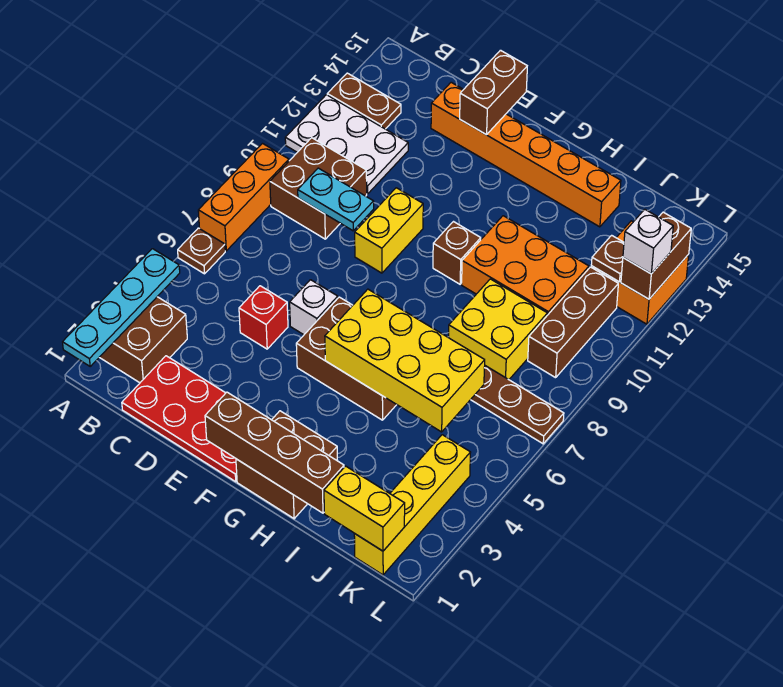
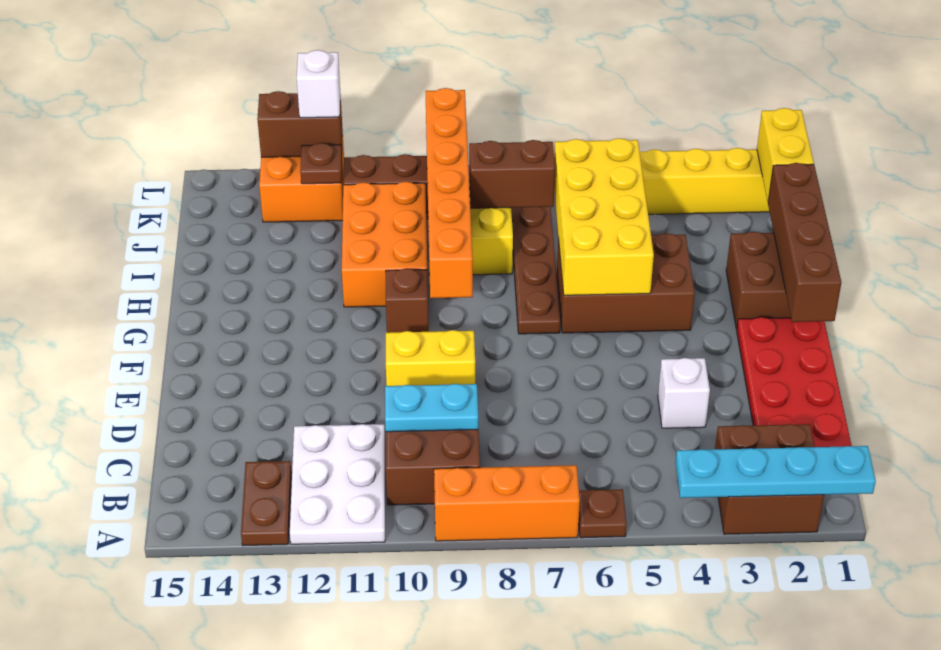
cyan plate C9:D9 level 2 -> cyan plate C9:C10 level 2
red brick D5 level 1 -> none
orange brick D14:I14 level 1 -> orange brick G9:L9 level 2
white brick E6 level 1 -> white brick D4 level 1
brown brick E14:E15 level 2 -> brown brick J7:J8 level 2
brown brick F5:H6 level 1 -> brown brick G4:H6 level 1

